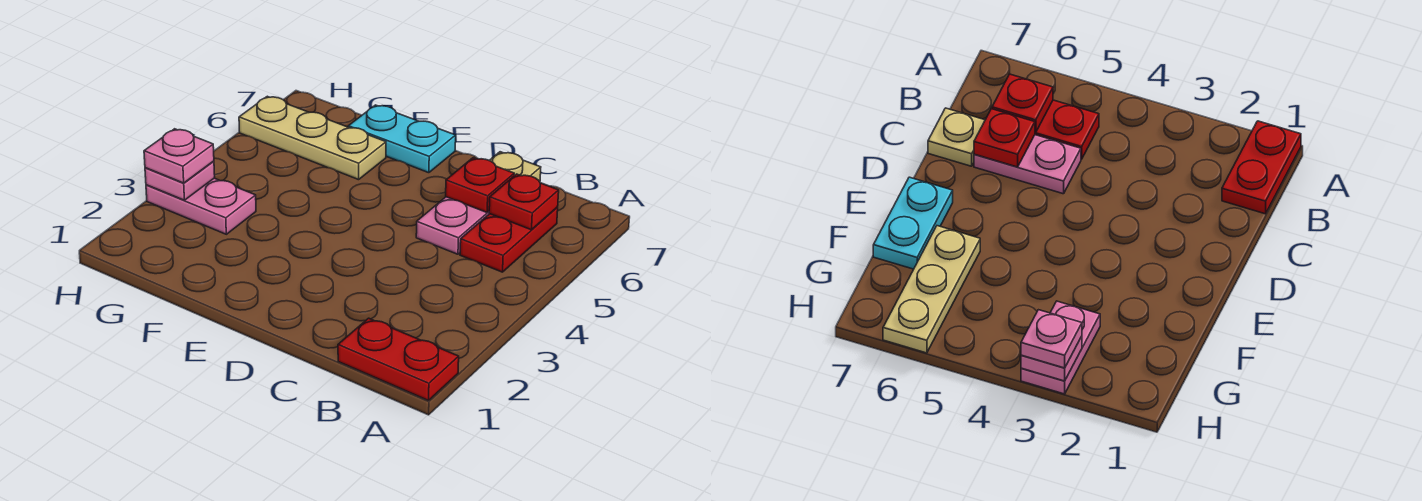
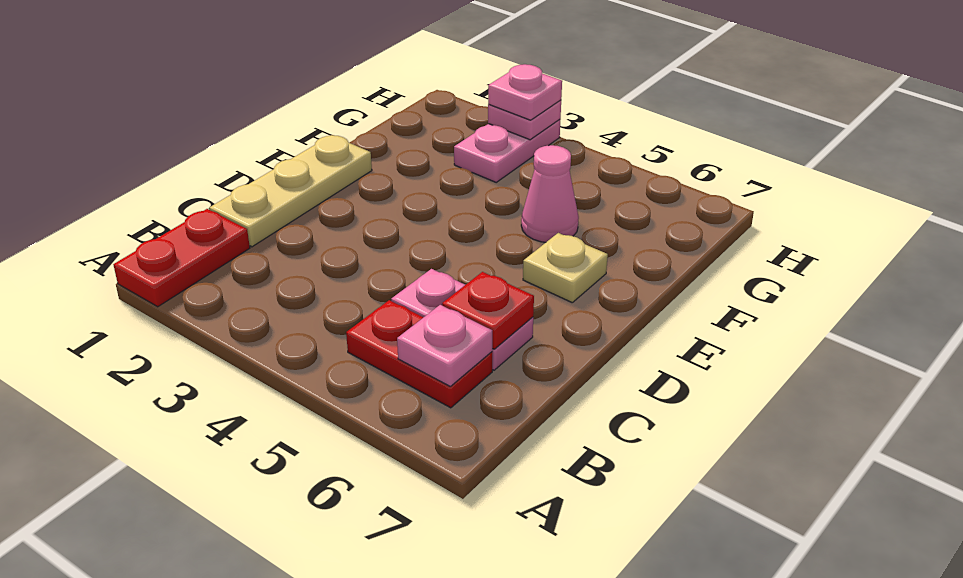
red plate B6 level 2 -> pink plate B6 level 2
tan plate C7 level 1 -> tan plate E6 level 1
cyan plate E7:F7 level 1 -> none
none -> pink cone F5 level 1
tan plate F6:H6 level 1 -> tan plate C1:E1 level 1

